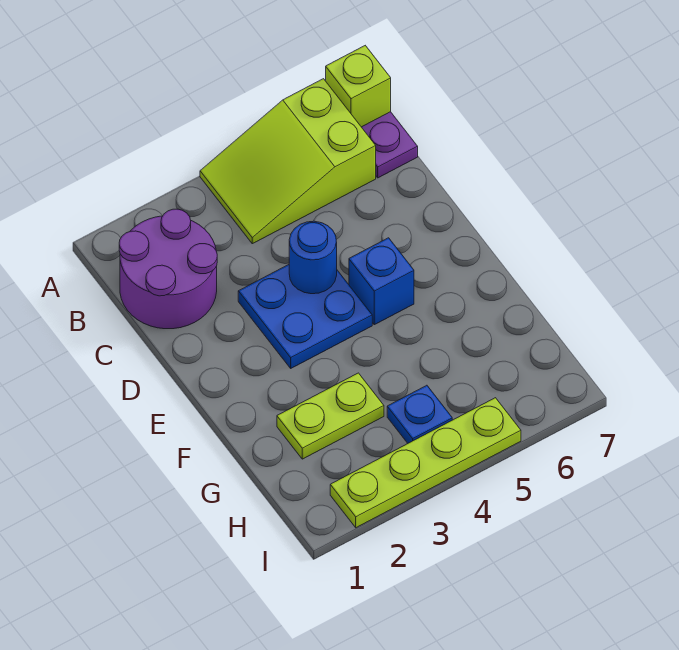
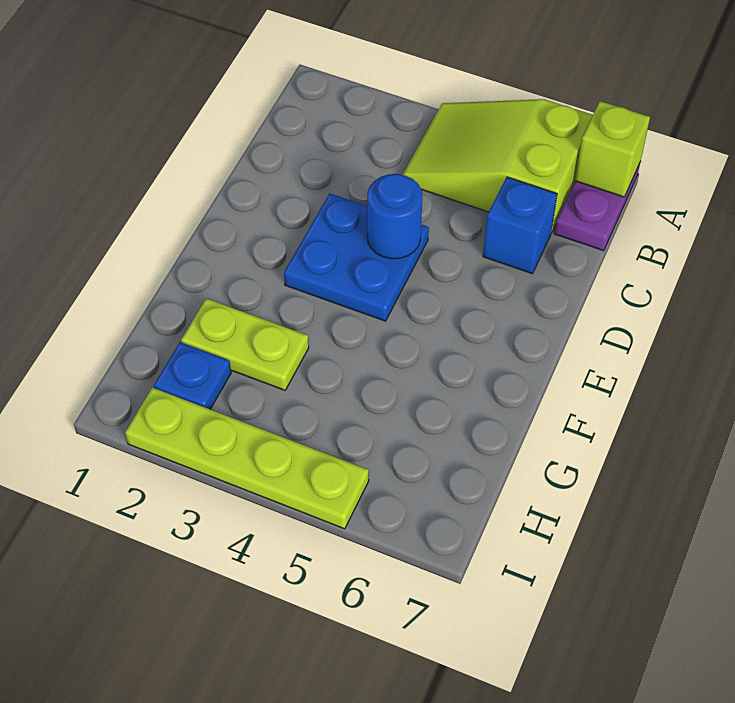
purple round brick B1:C2 level 1 -> none
blue brick E5 level 1 -> blue brick C6 level 1
blue plate H4 level 1 -> blue plate H2 level 1

